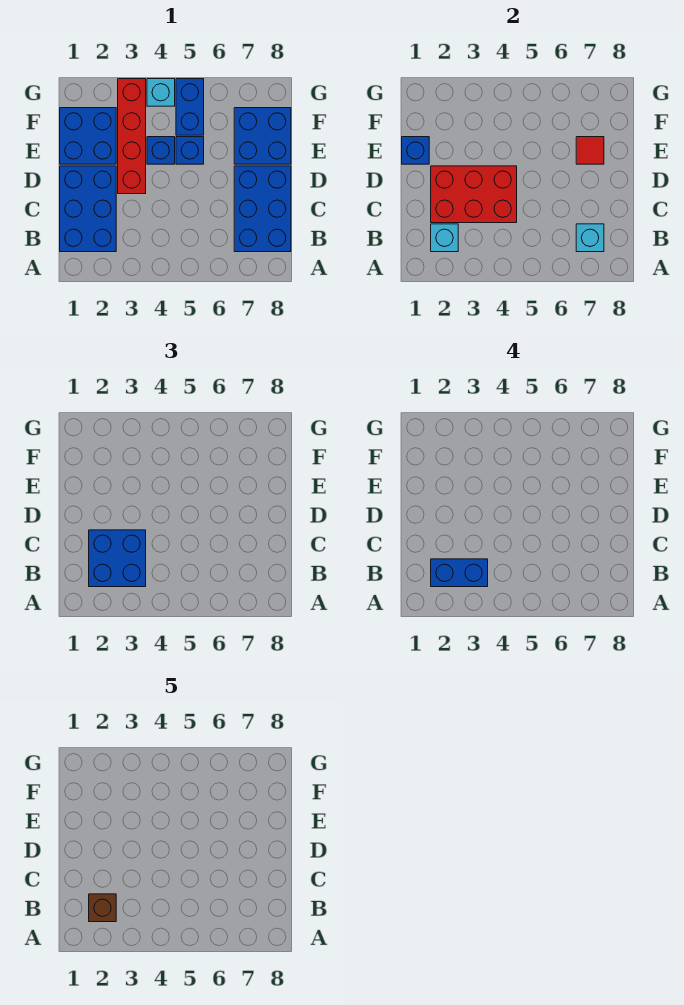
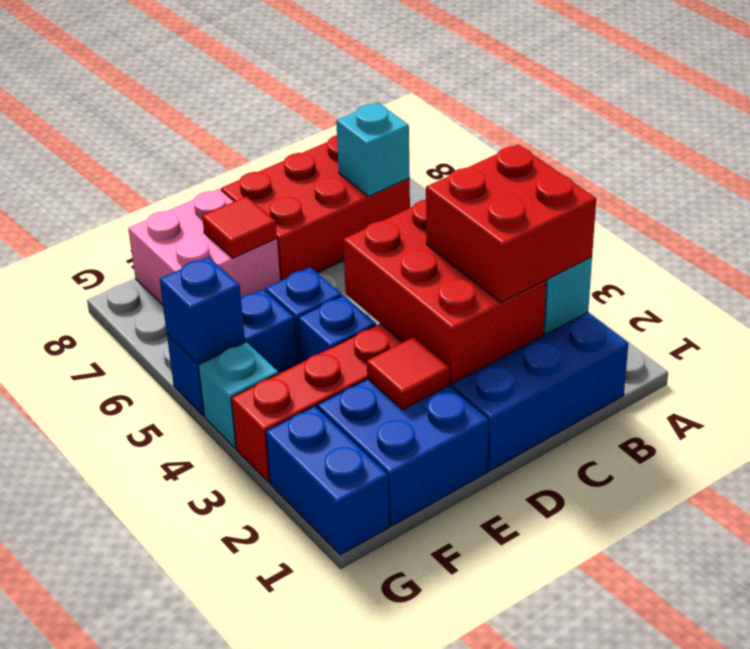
blue brick B2:C3 level 3 -> red brick B2:C3 level 3
blue brick B2:B3 level 4 -> blue brick G1:G2 level 1
brown brick B2 level 5 -> none
blue brick B7:D8 level 1 -> red brick B7:D8 level 1
blue brick E1 level 2 -> blue brick G5 level 2
none -> red tile E2 level 2
blue brick E7:F8 level 1 -> pink brick E7:F8 level 1

